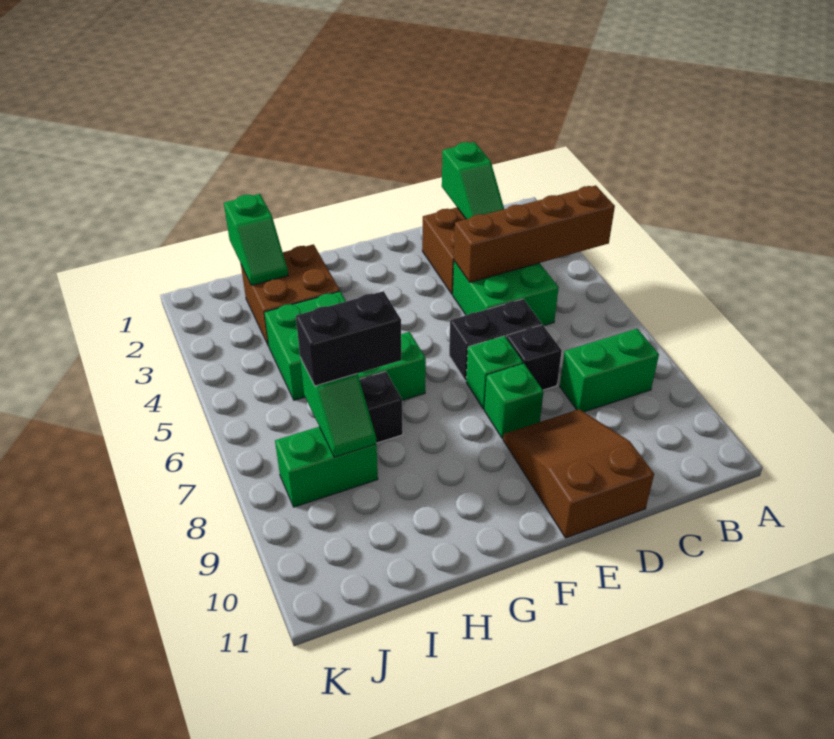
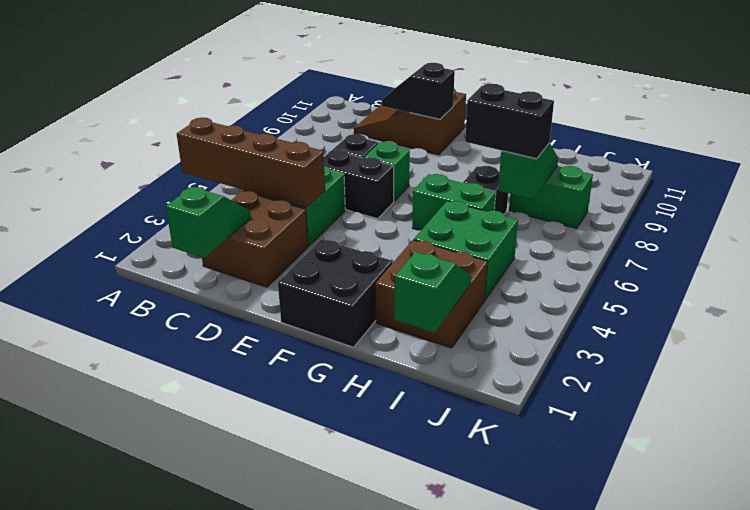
green brick B8:C8 level 1 -> none
brown slope D9:E11 level 1 top 11 -> brown slope C10:E11 level 1 top E
none -> black slope D10:E10 level 2 top E
green brick E8 level 1 -> none
none -> black brick F1:G2 level 1

